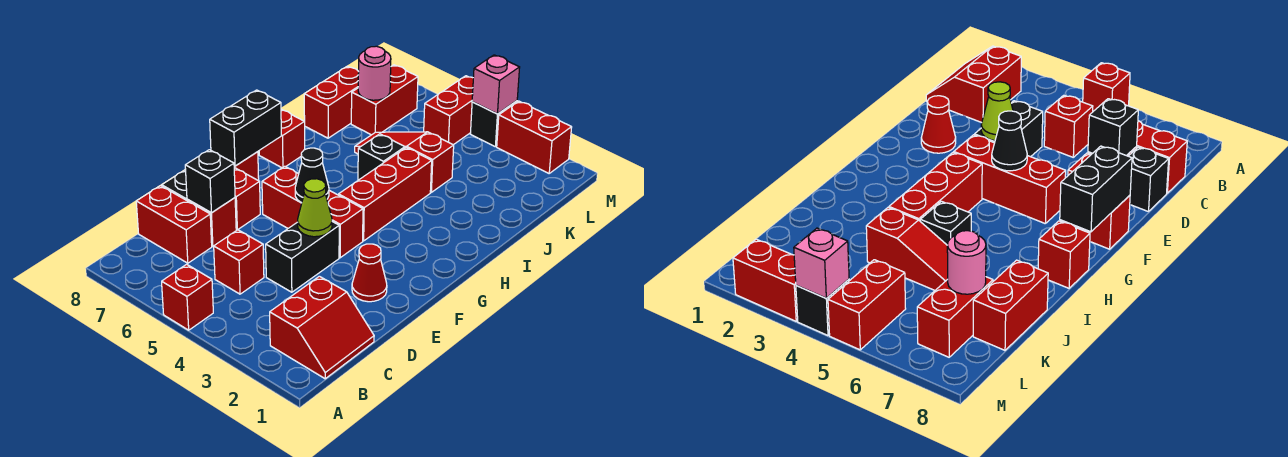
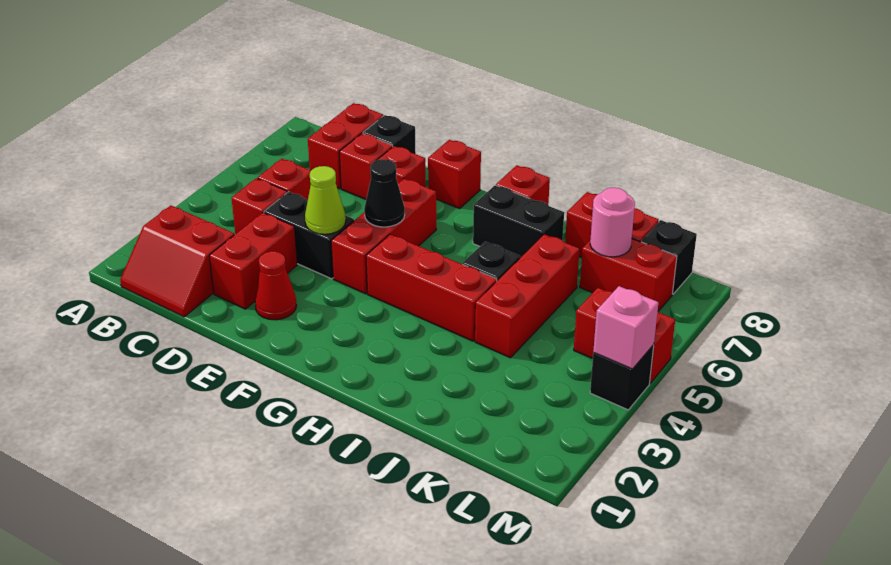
red brick A5 level 1 -> red brick C4 level 1
black brick D7 level 2 -> black brick L8 level 1
black brick F8:G8 level 2 -> black brick H7:I7 level 1
red slope J4:J6 level 1 top 4 -> red brick J4:J6 level 1
red brick M2:M3 level 1 -> red brick D2:D3 level 1

